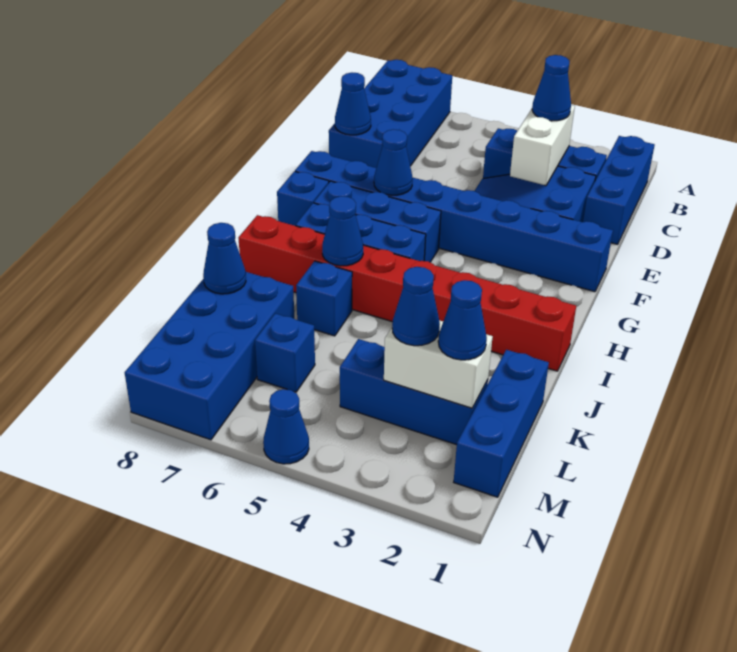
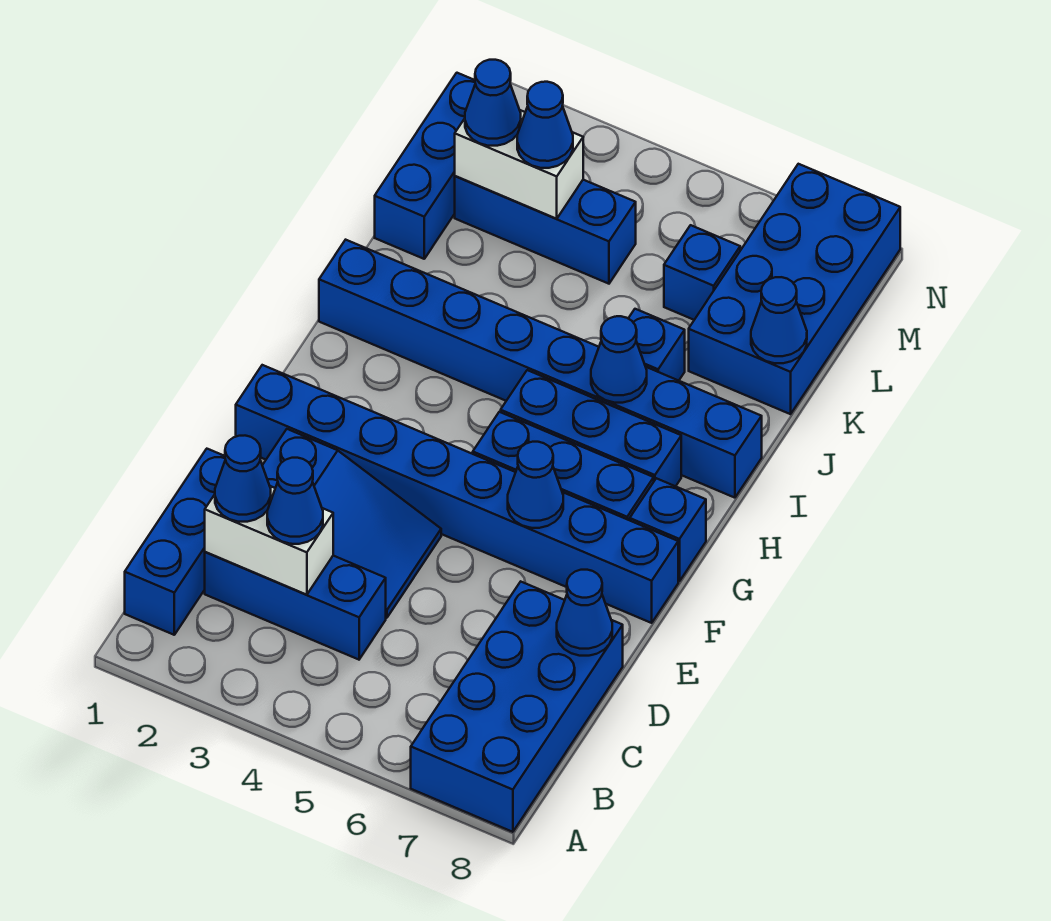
white brick C3:D3 level 2 -> white brick C2:C3 level 2
red brick I1:I8 level 1 -> blue brick I1:I8 level 1
blue cone N5 level 1 -> blue cone C2 level 3

